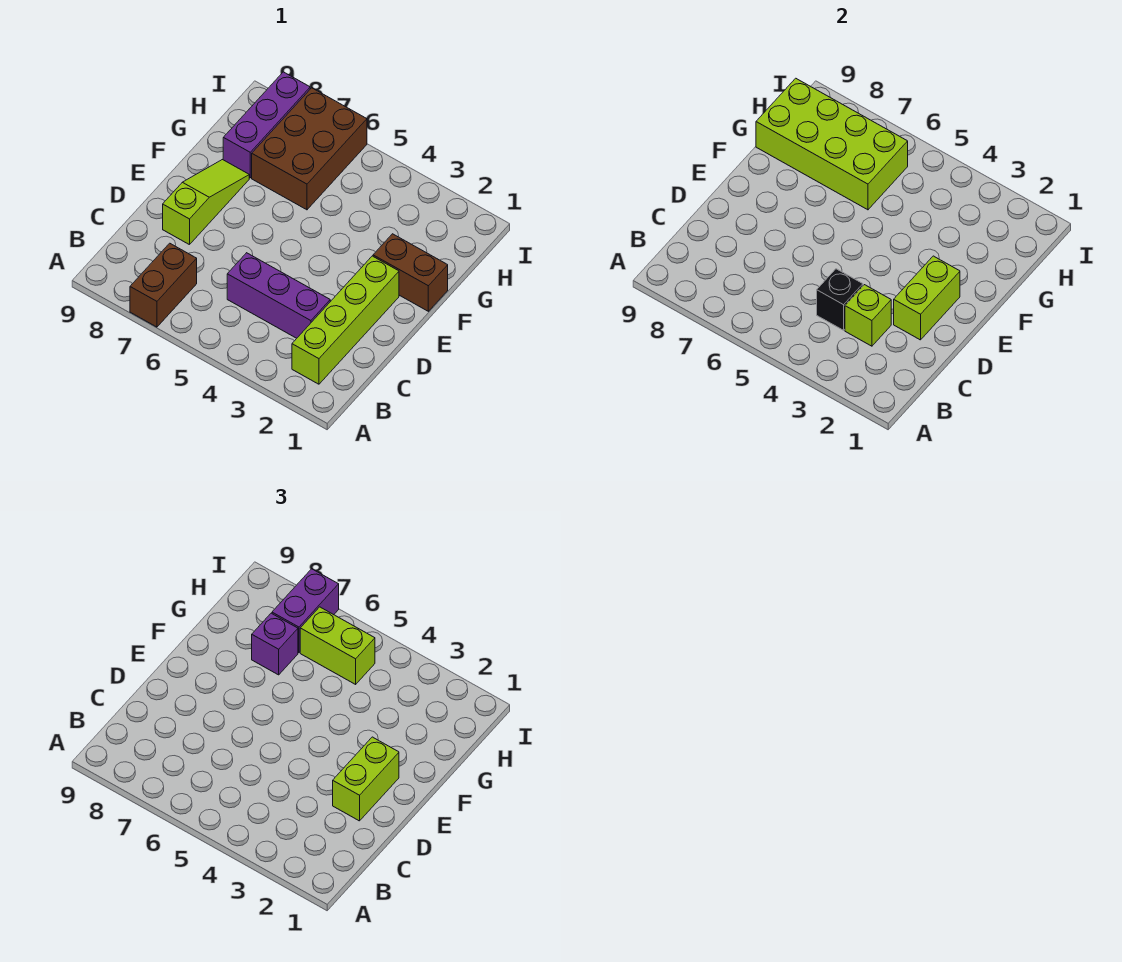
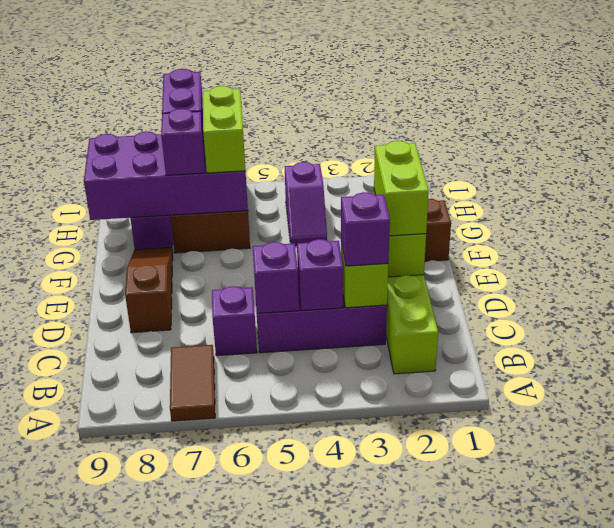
brown brick A7:B7 level 1 -> brown tile A7:B7 level 1
none -> purple brick C3 level 3
black brick C4 level 2 -> purple brick C4 level 2
none -> purple brick C5 level 2
none -> purple brick C6 level 1
lime slope D8:F8 level 1 top D -> brown slope D8:F8 level 1 top D
none -> purple slope G4:H4 level 1 top H
lime brick G6:H9 level 2 -> purple brick G6:H9 level 2
lime brick H5:H6 level 3 -> lime brick G6:H6 level 3

